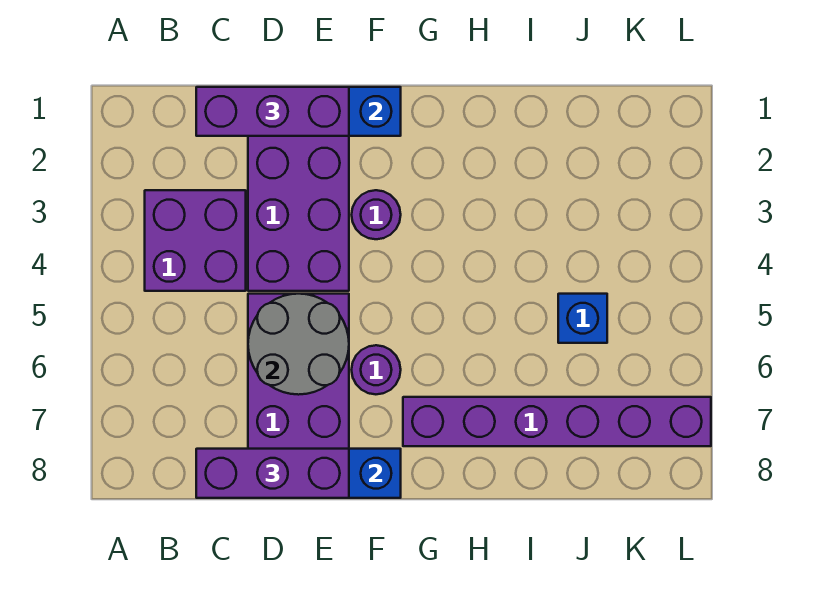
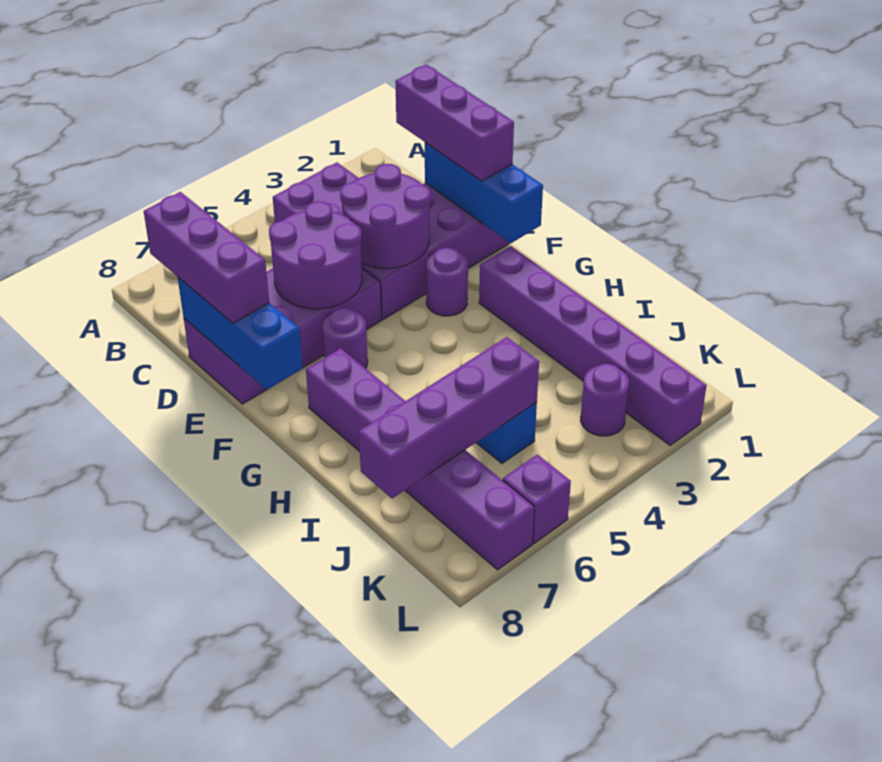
none -> purple round brick D3:E4 level 2
grey round brick D5:E6 level 2 -> purple round brick D5:E6 level 2
none -> purple brick G2:L2 level 1
none -> purple brick J5:J8 level 2
none -> purple round brick K3 level 1
none -> purple brick L6 level 1

